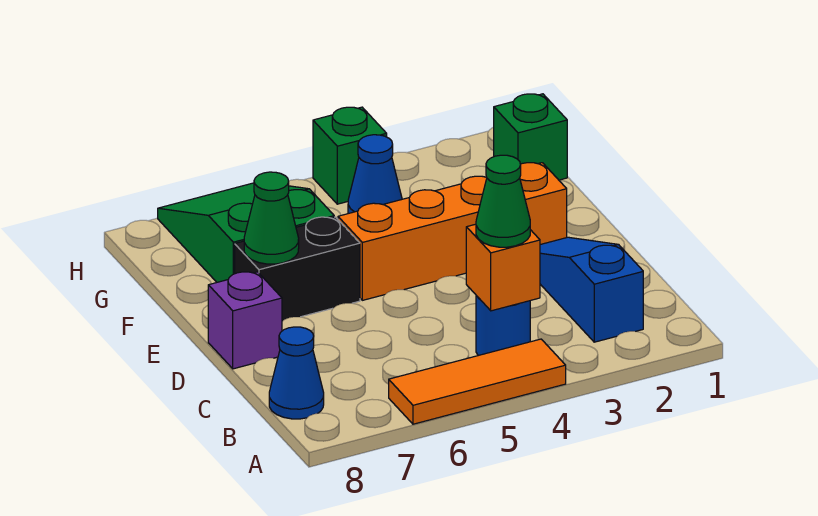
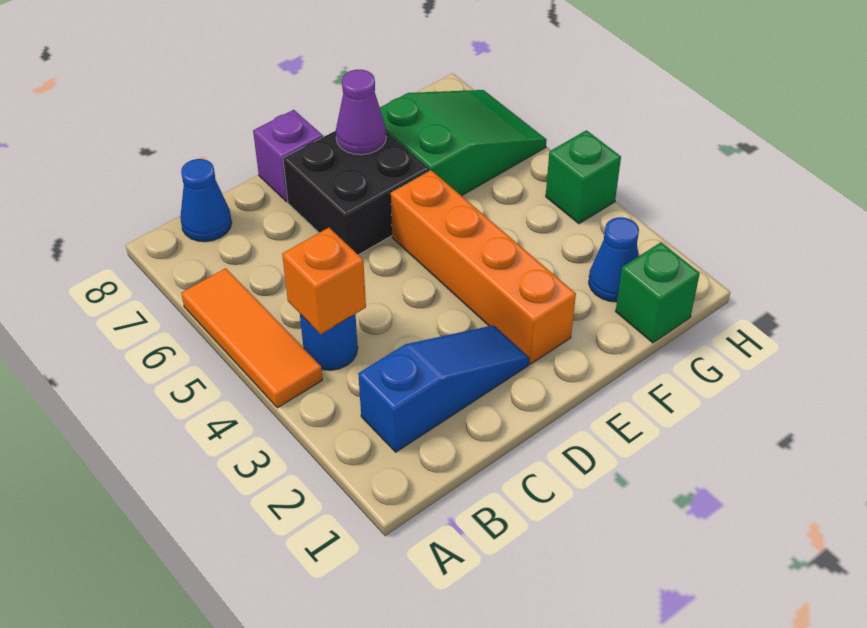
green cone B4 level 3 -> none
black brick E6:E7 level 1 -> black brick D6:E7 level 1
green cone E7 level 2 -> purple cone E7 level 2
blue cone G4 level 1 -> blue cone G2 level 1

